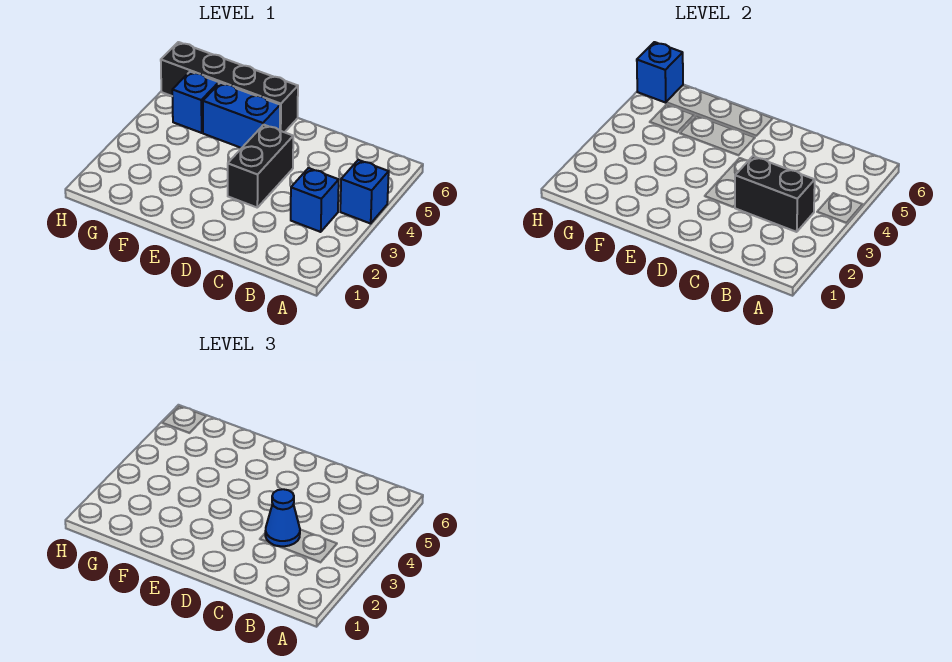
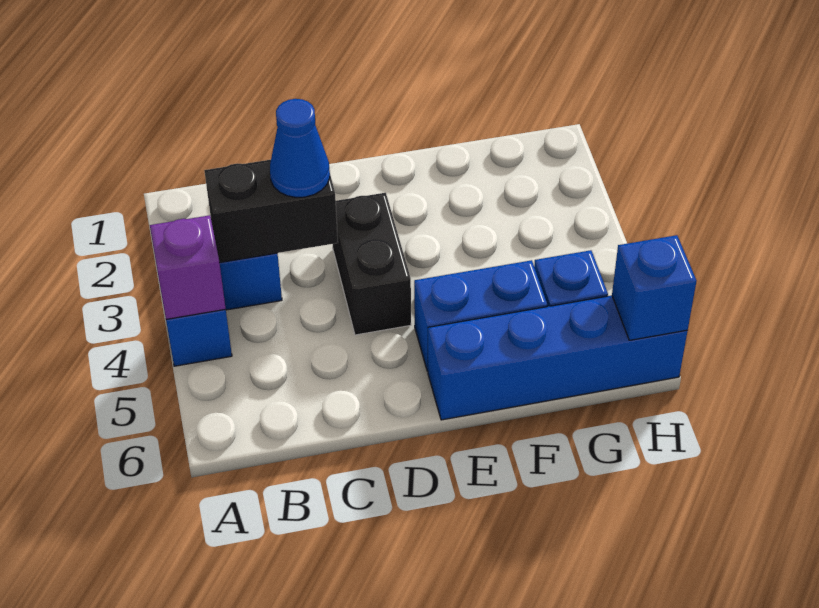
none -> purple brick A4 level 2
black brick E6:H6 level 1 -> blue brick E6:H6 level 1

